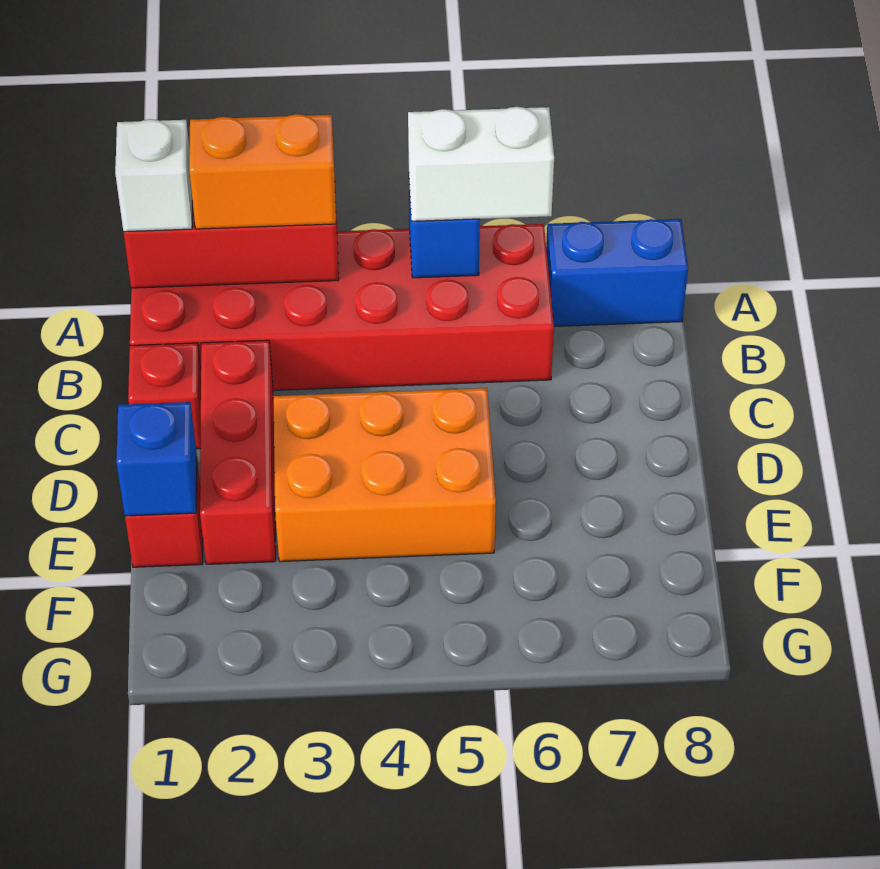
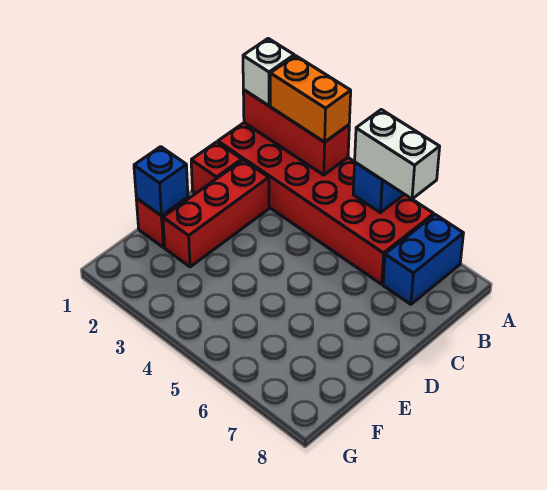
blue brick A7:A8 level 1 -> blue brick A7:B7 level 1
orange brick D3:E5 level 1 -> none

